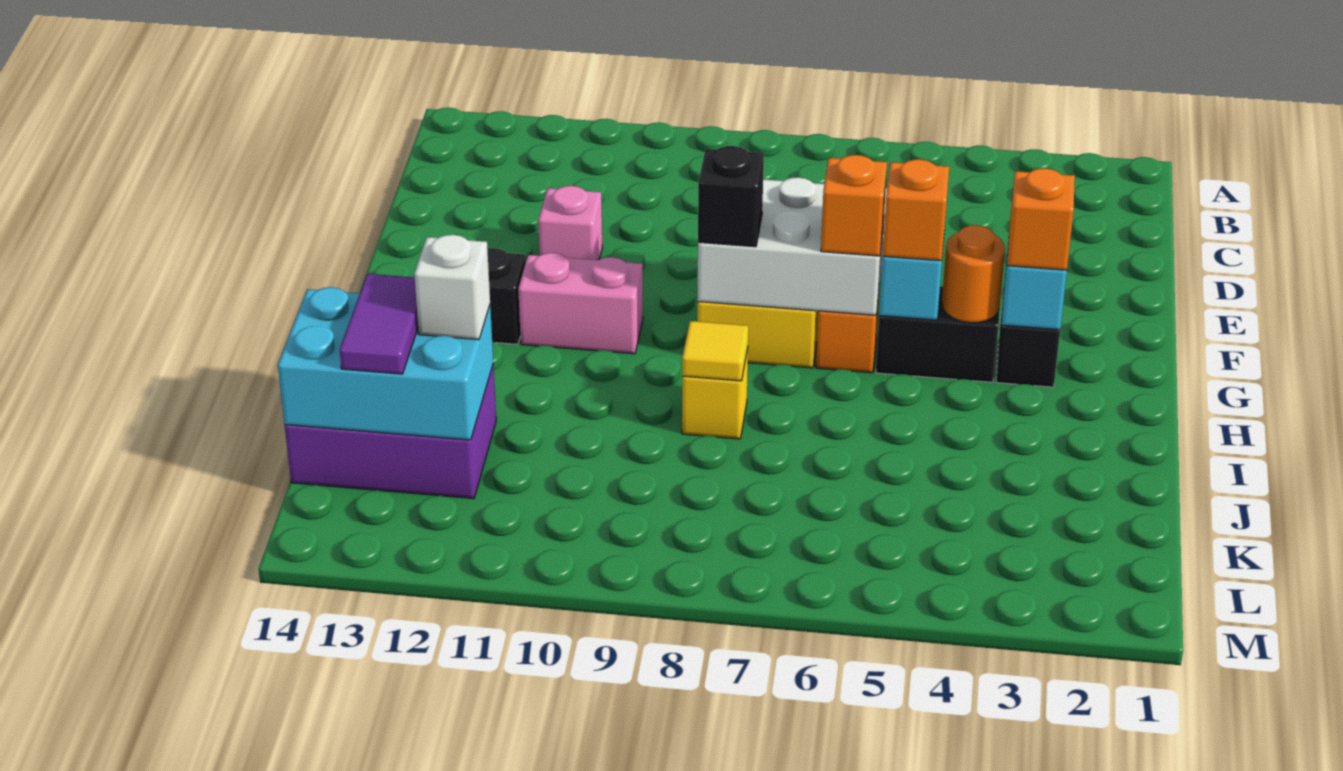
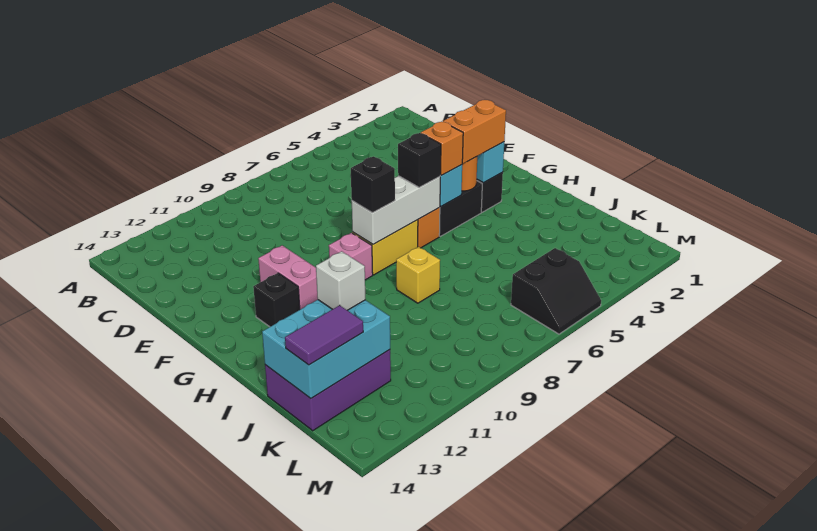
pink brick E11 level 1 -> pink brick G9 level 1
white brick F6:G8 level 2 -> white brick G6:G8 level 2
orange brick G3 level 3 -> orange brick G3:G4 level 3
orange brick G6 level 3 -> black brick G6 level 3
pink brick G10:G11 level 1 -> pink brick F11:G11 level 1
yellow tile I8 level 2 -> none
purple tile J13:K13 level 3 -> purple tile K13:K14 level 3
none -> black slope L5:M6 level 1 top L

